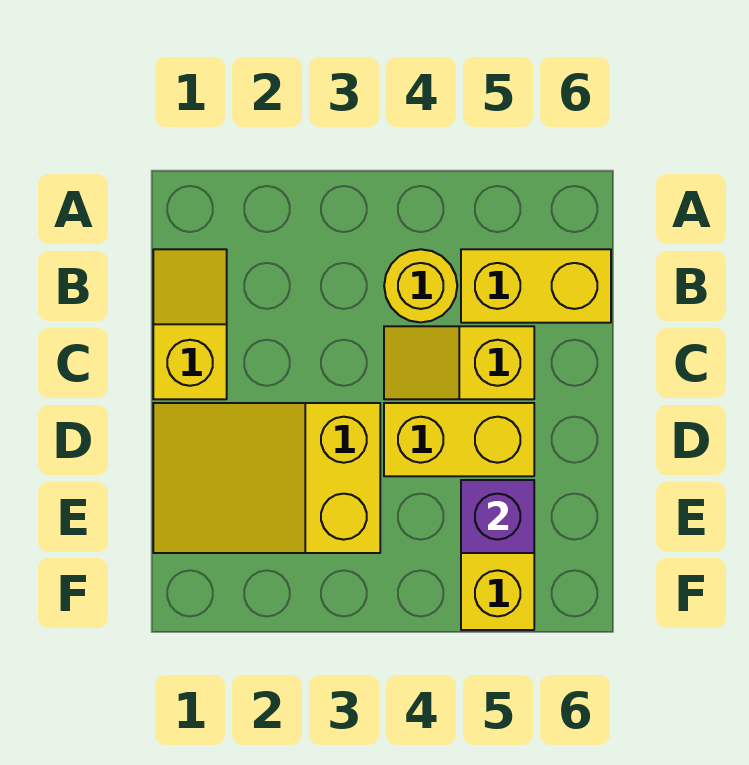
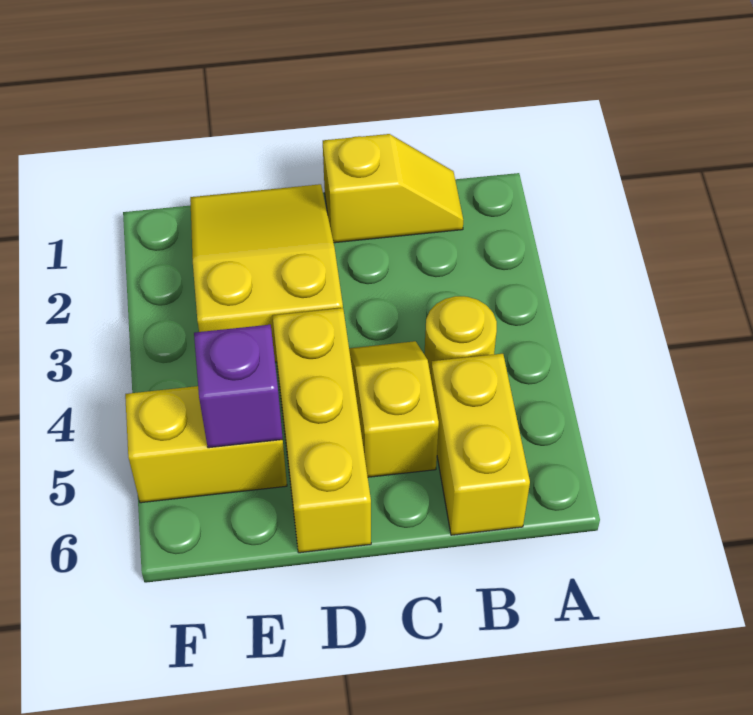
yellow brick D4:D5 level 1 -> yellow brick D4:D6 level 1

